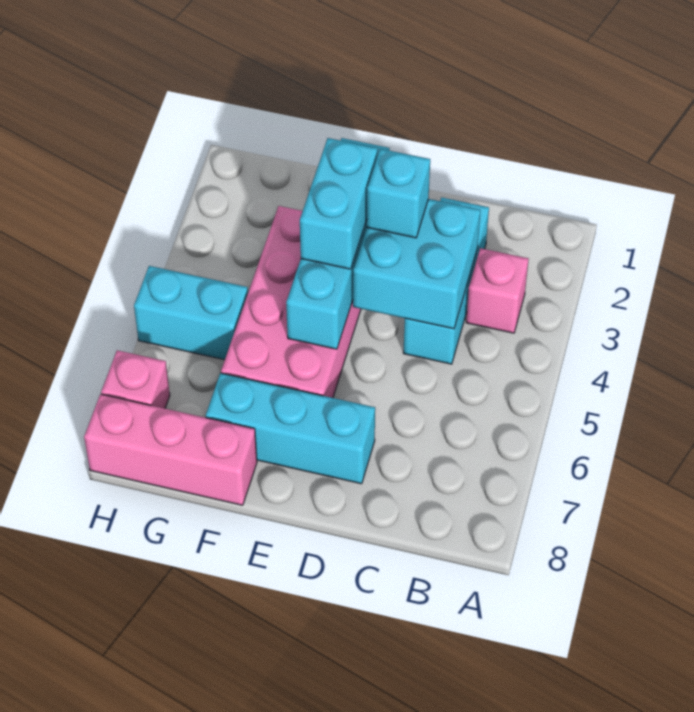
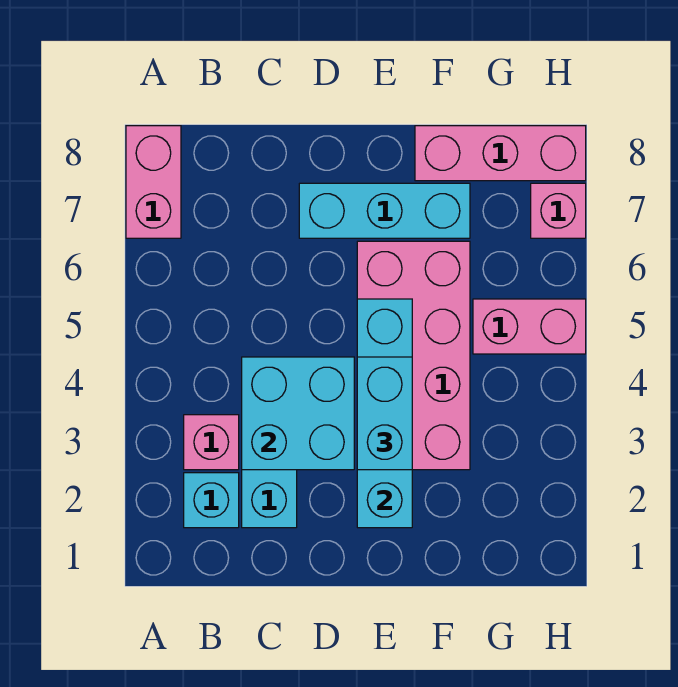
none -> pink brick A7:A8 level 1
cyan brick D3 level 3 -> cyan brick B2 level 1
cyan brick G5:H5 level 1 -> pink brick G5:H5 level 1

